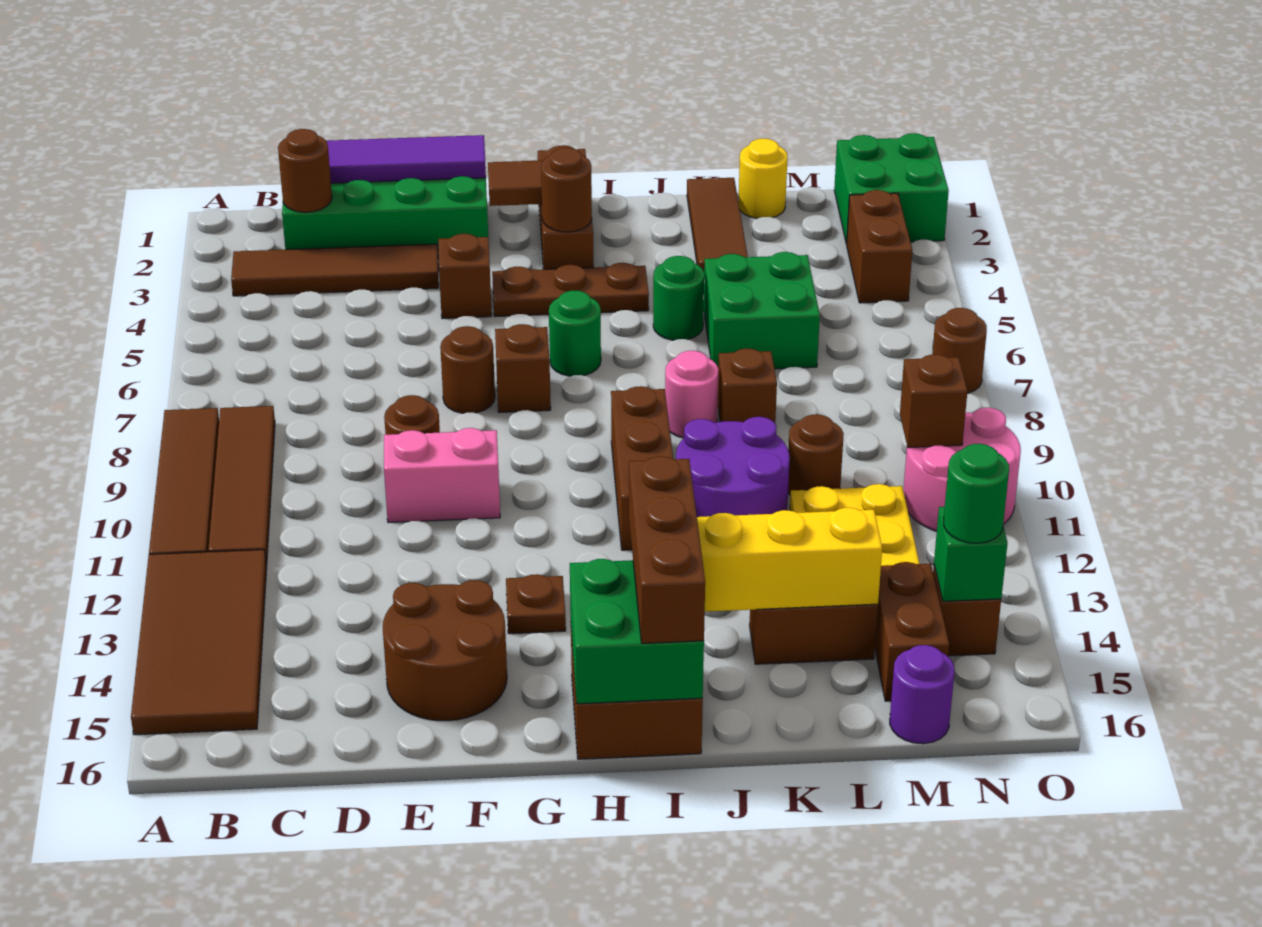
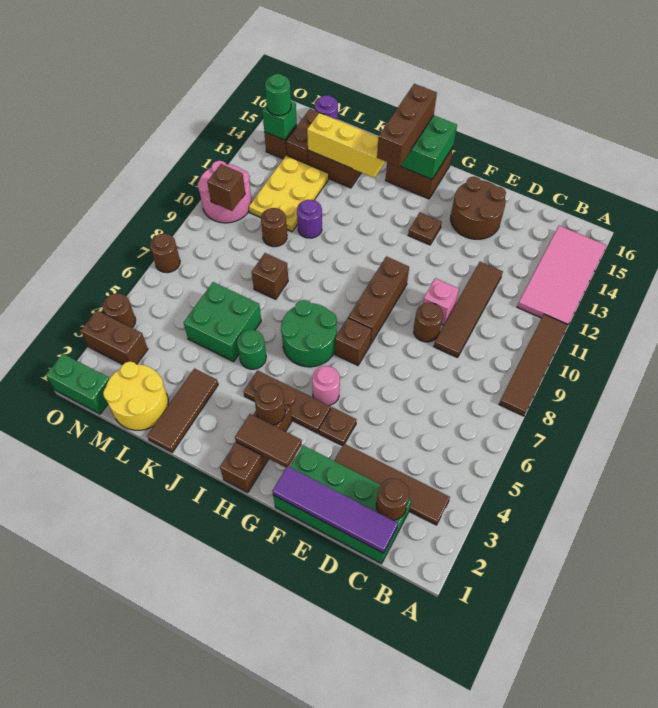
brown tile A12:B15 level 1 -> pink tile A12:B15 level 1
brown tile B8:B11 level 1 -> brown tile D9:D12 level 1
pink brick E10:F10 level 1 -> pink brick E10 level 1
brown brick F4 level 1 -> brown plate F4 level 1
brown round brick F7 level 1 -> brown round brick O4 level 1
green round brick H6 level 1 -> green round brick H6:I7 level 1
brown brick I9:I11 level 1 -> brown brick G8:G10 level 1
pink round brick J8 level 1 -> pink round brick G5 level 1
purple round brick J10:K11 level 1 -> purple round brick K11 level 1
yellow round brick L1 level 1 -> yellow round brick L1:M2 level 1
green brick N1:O2 level 1 -> green brick N1:O1 level 1
brown brick N3:N4 level 1 -> brown brick N3:O3 level 1

